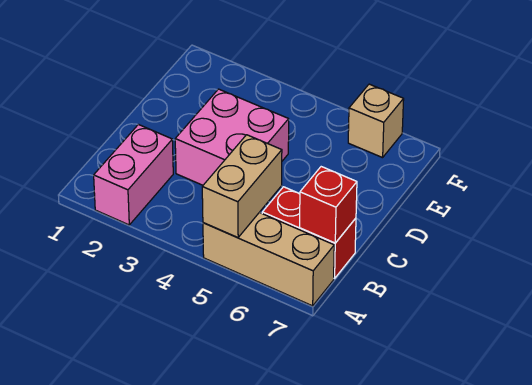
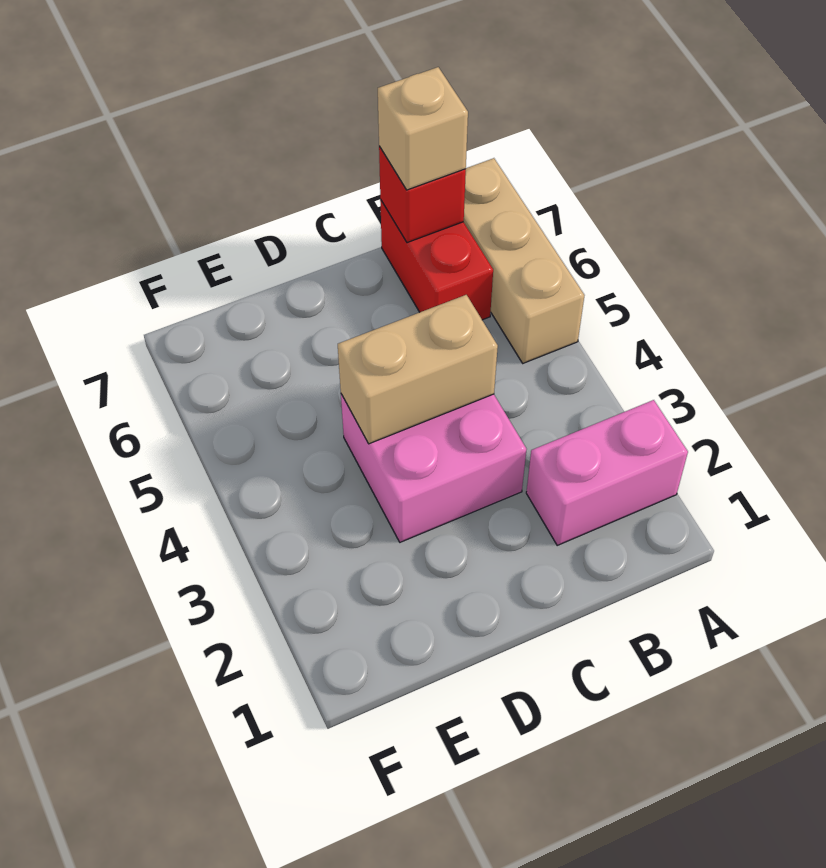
tan brick A5:B5 level 2 -> tan brick C4:D4 level 2
tan brick F6 level 1 -> tan brick B7 level 3

